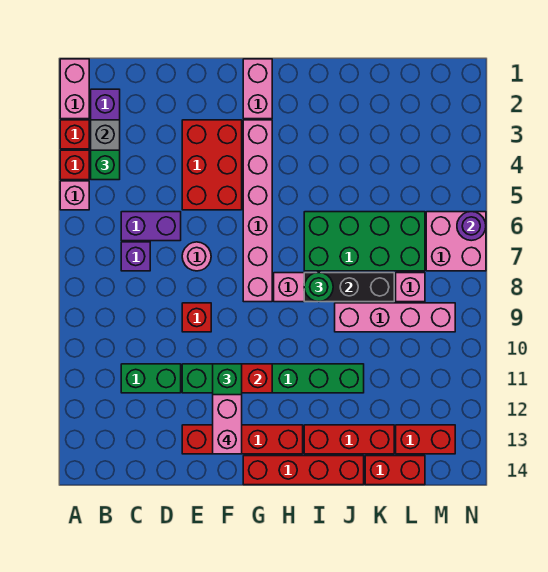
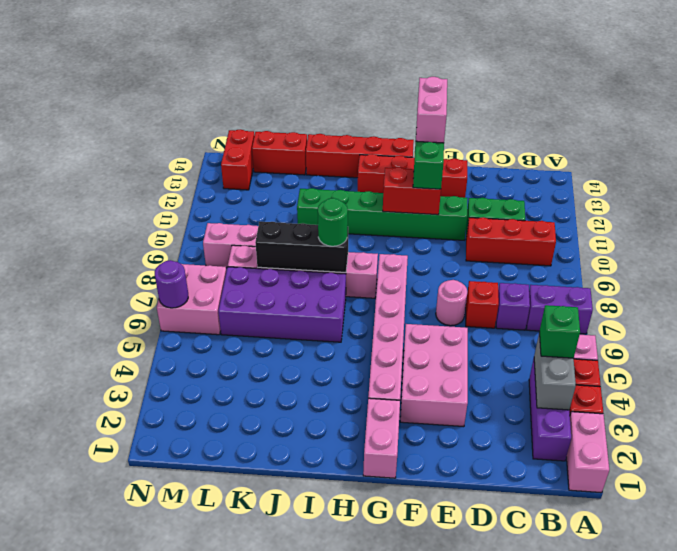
purple brick C6:D6 level 1 -> purple brick A7:B7 level 1
red brick E3:F5 level 1 -> pink brick E3:F5 level 1
red brick E9 level 1 -> red brick D7 level 1
green brick I6:L7 level 1 -> purple brick I6:L7 level 1
red brick I13:K13 level 1 -> red brick B10:D10 level 1
red brick L13:M13 level 1 -> red brick M13:M14 level 1

